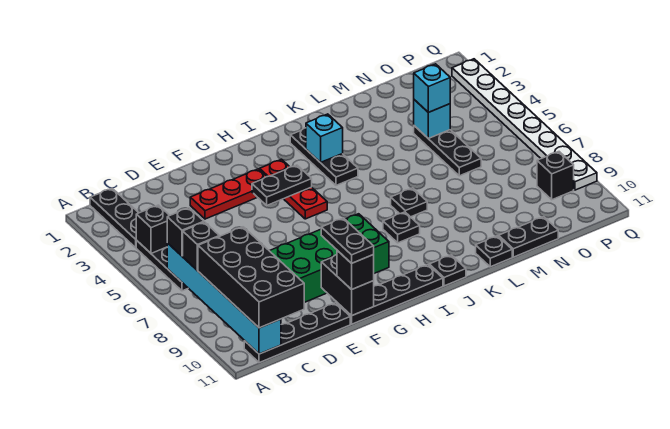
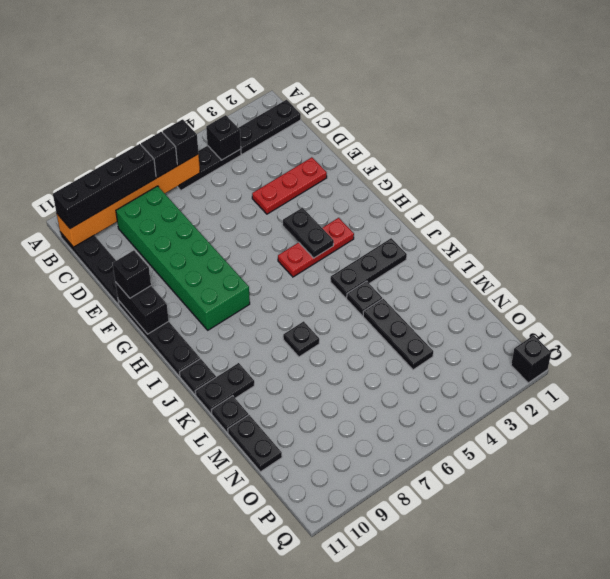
cyan brick B6:B11 level 2 -> orange brick B6:B11 level 2
black brick B8:C11 level 3 -> black brick B8:B11 level 3
red plate E3:G3 level 1 -> red plate E2:E4 level 1
black brick F10:F11 level 2 -> black brick F11:G11 level 2
black plate F10:F11 level 4 -> black plate K10:K11 level 1
cyan brick J3 level 2 -> none
black plate J8 level 1 -> black plate K4 level 1
black plate N4:N6 level 1 -> black plate L4:N4 level 1
cyan brick N4 level 2 -> none
cyan brick N4 level 3 -> none
black brick P9 level 1 -> black brick Q1 level 1
white plate Q2:Q9 level 1 -> none

